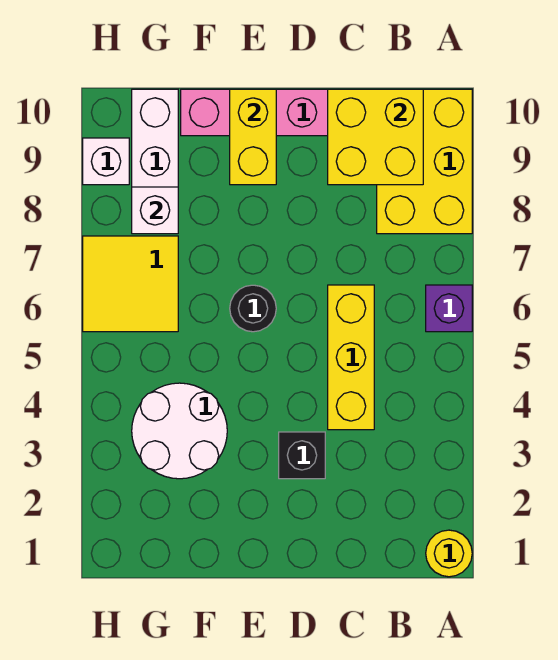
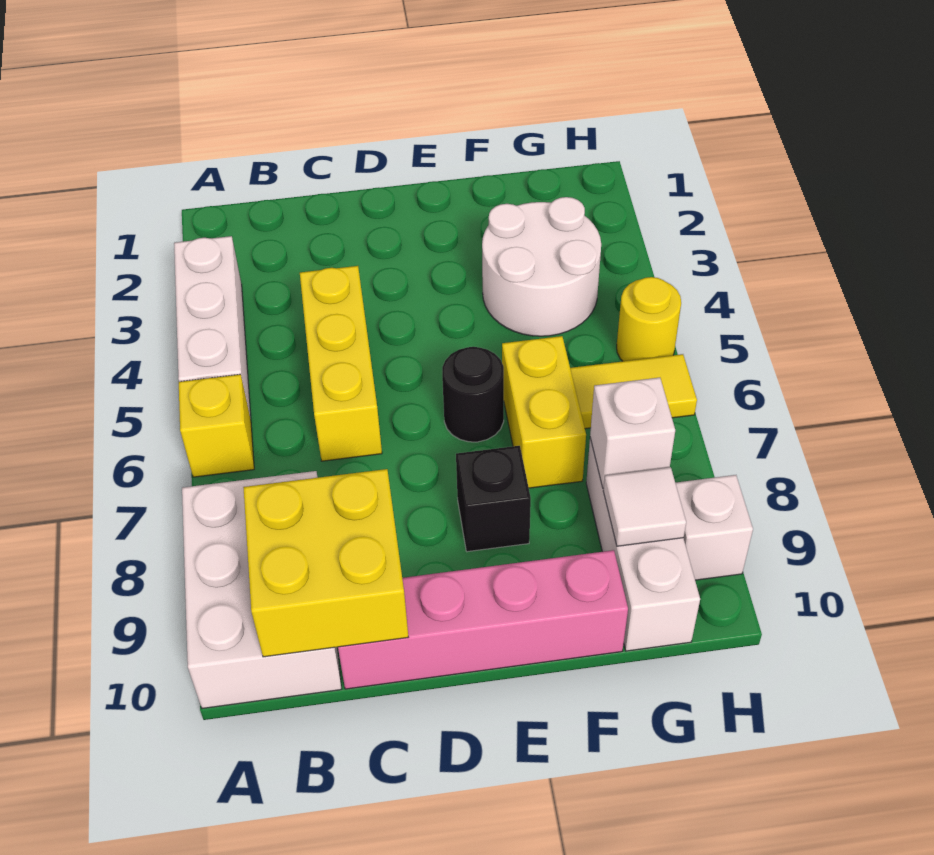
yellow round brick A1 level 1 -> yellow round brick H5 level 1
none -> white brick A3:A5 level 1
purple brick A6 level 1 -> yellow brick A6 level 1
yellow brick A8:B10 level 1 -> white brick A8:B10 level 1
black brick D3 level 1 -> black brick E8 level 1
yellow brick E9:E10 level 2 -> yellow brick F6:F7 level 1
yellow tile G6:H7 level 1 -> yellow tile G6:H6 level 1
none -> white tile G9 level 2

